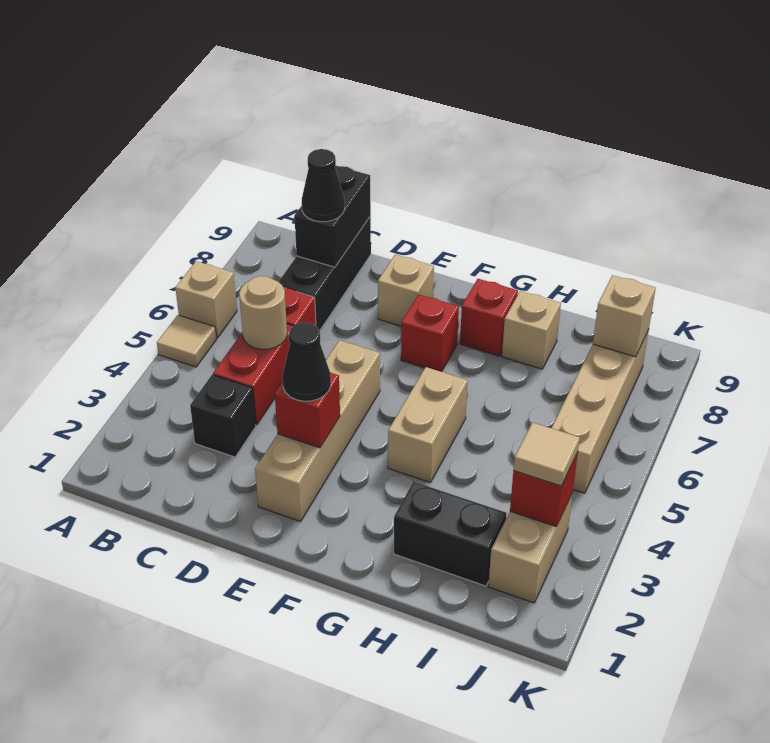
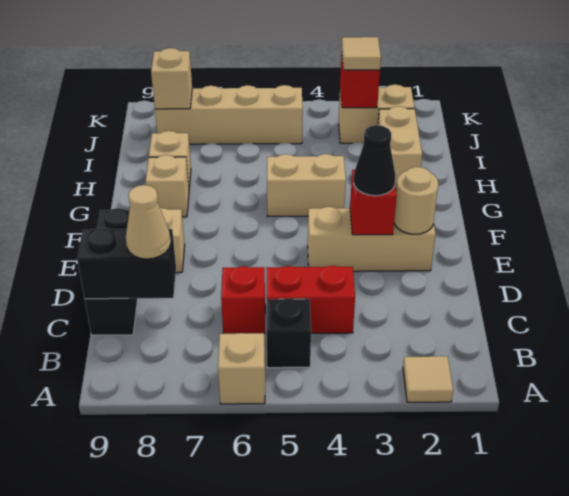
tan tile A5 level 1 -> tan tile A2 level 1
black brick C3 level 1 -> black brick B5 level 1
tan round brick C5 level 2 -> tan round brick E2 level 2
black brick C7:C9 level 1 -> black brick C9:E9 level 1
black cone C8 level 3 -> tan cone C8 level 3
tan brick E2:E5 level 1 -> tan brick E2:E4 level 1
red brick F7 level 1 -> none
red brick G8 level 1 -> tan brick G8 level 1
black brick H2:I2 level 1 -> tan brick H2:I2 level 1

